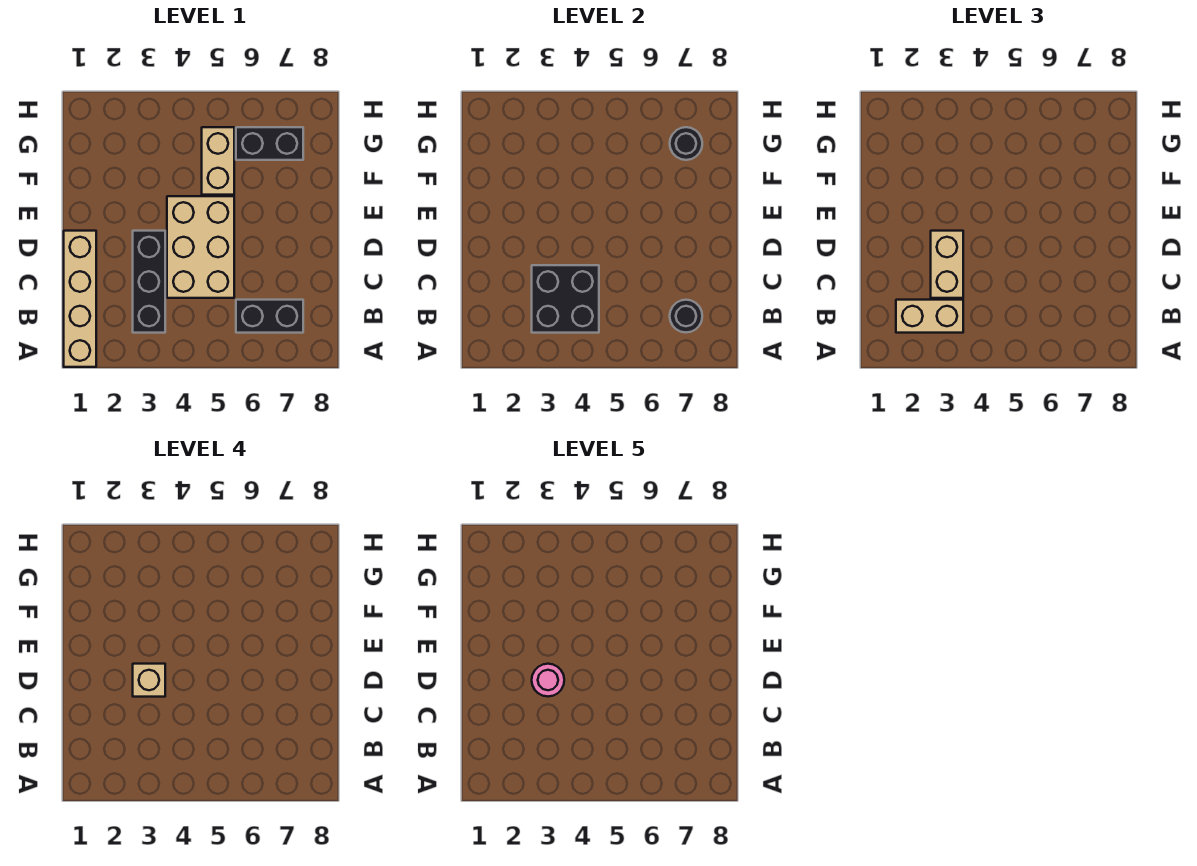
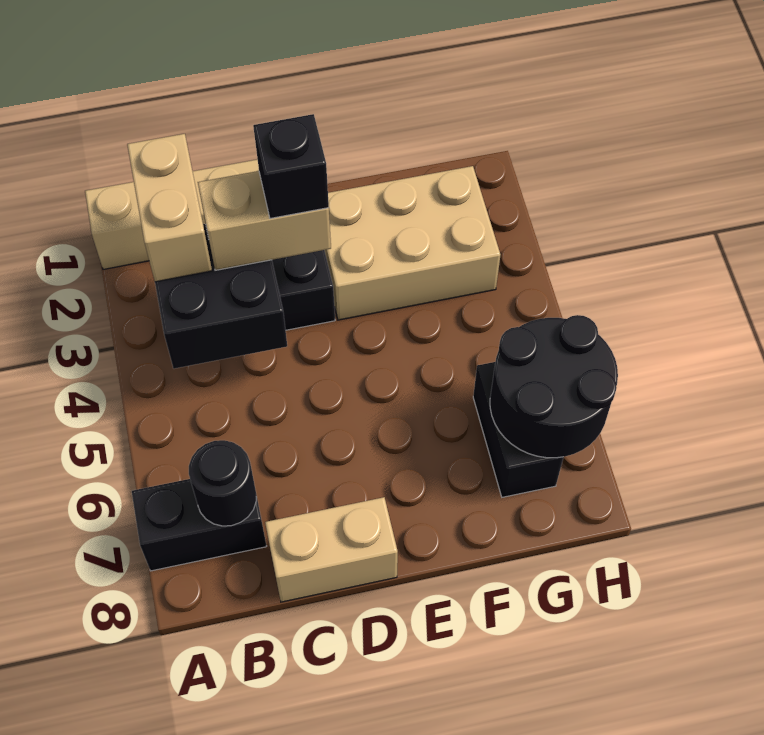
black brick B6:B7 level 1 -> black brick A7:B7 level 1
tan brick C4:E5 level 1 -> tan brick E2:G3 level 1
tan brick D3 level 4 -> black brick D3 level 4
pink round brick D3 level 5 -> none
tan brick F5:G5 level 1 -> tan brick C8:D8 level 1
black round brick G7 level 2 -> black round brick G6:H7 level 2

